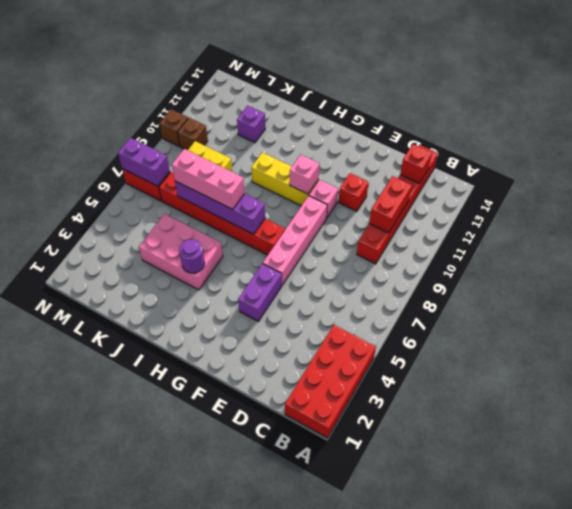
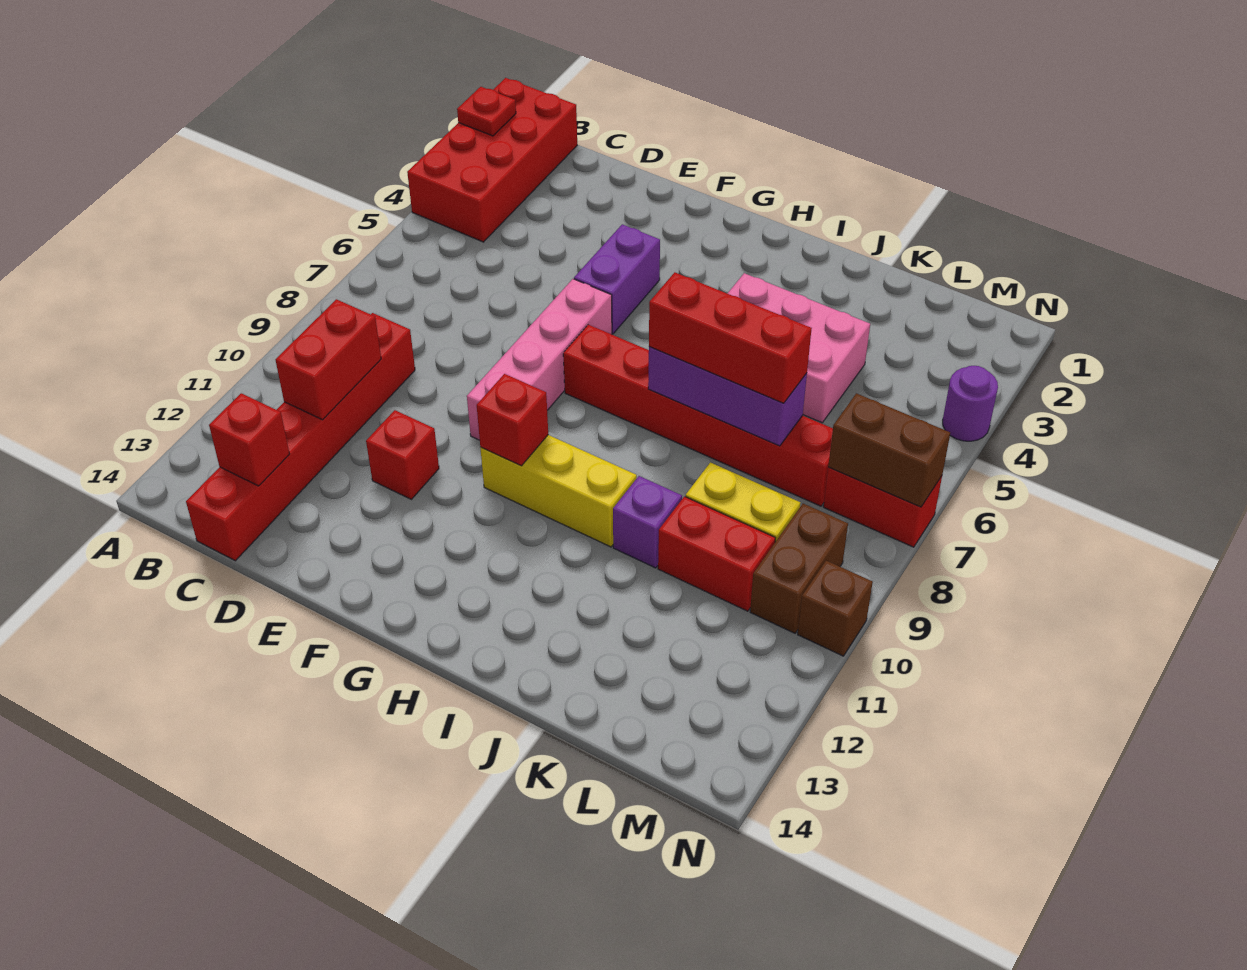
none -> red plate A2 level 2
pink brick F10 level 1 -> none
pink brick G10 level 2 -> red brick G10 level 2
purple brick H7:K7 level 2 -> purple brick I7:K7 level 2
purple round brick I4 level 2 -> purple round brick N4 level 1
pink brick I7:K7 level 3 -> red brick I7:K7 level 3
none -> red brick K10:L10 level 1
purple brick K12 level 1 -> purple brick J10 level 1
purple brick M7:N7 level 2 -> brown brick M7:N7 level 2
brown brick M10 level 1 -> brown brick M9:M10 level 1

